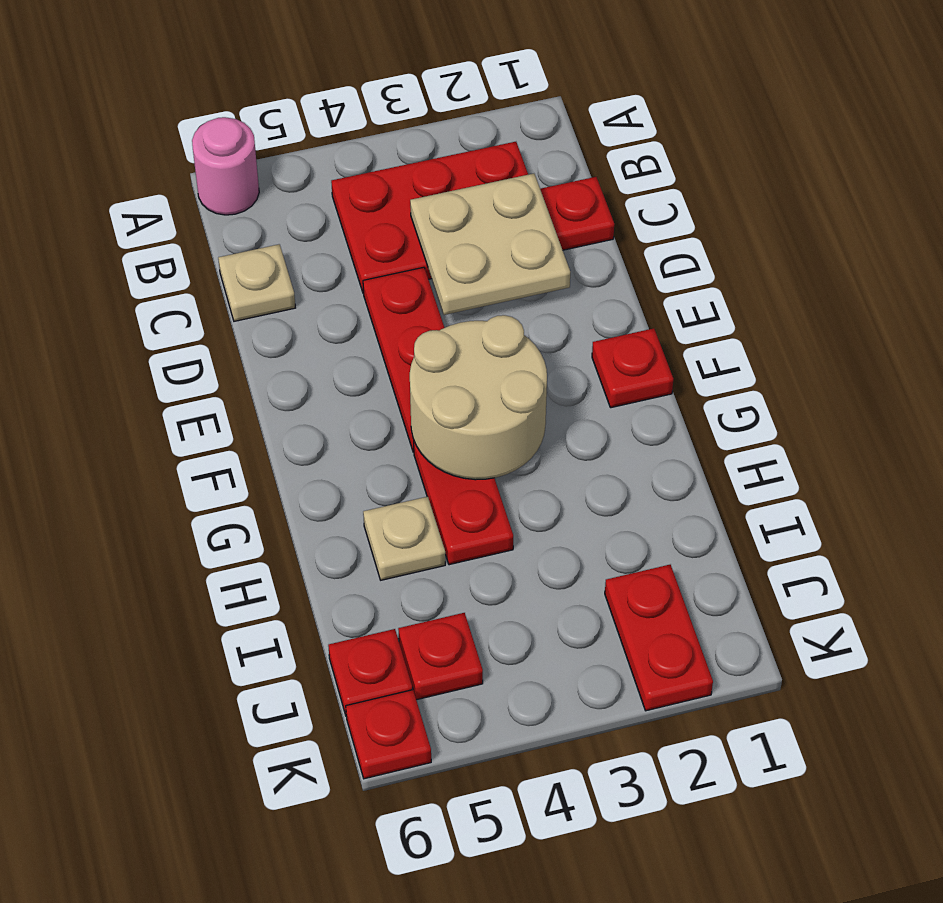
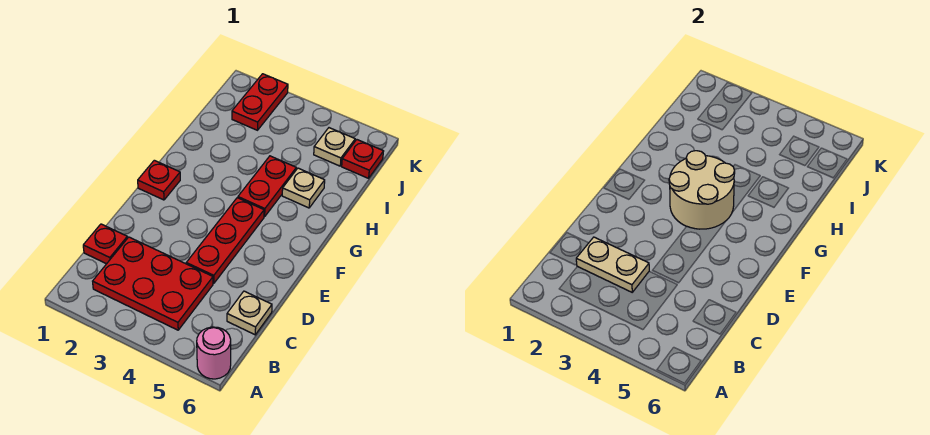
tan plate C2:D3 level 2 -> tan plate C2:C3 level 2
red plate J5 level 1 -> tan plate J5 level 1
red plate K6 level 1 -> none

